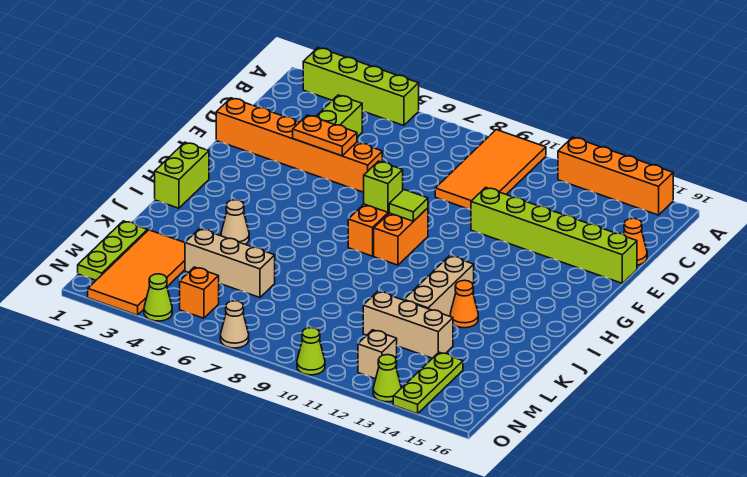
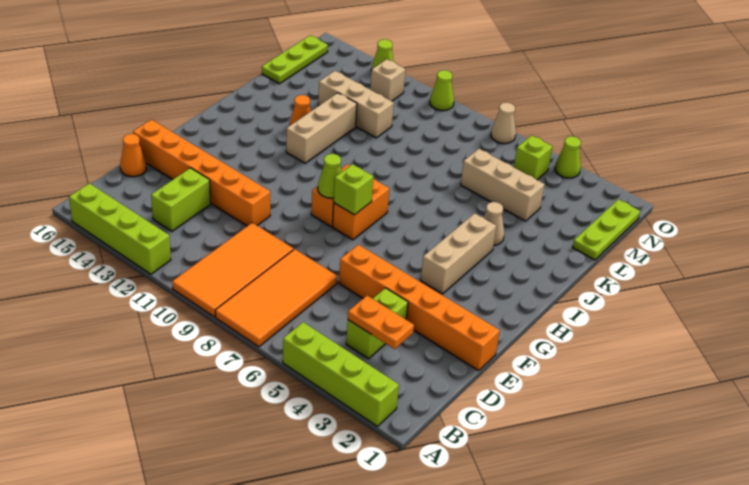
orange brick A12:A15 level 1 -> lime brick A12:A15 level 1
orange plate E4:E5 level 2 -> orange plate C3:C4 level 2
lime brick E11:E16 level 1 -> orange brick E11:E16 level 1
none -> tan brick G4:I4 level 1
lime tile G9 level 2 -> lime cone G9 level 2
lime brick H1:I1 level 1 -> lime brick C13:D13 level 1
orange tile L2:O3 level 1 -> orange tile A7:D8 level 1
lime plate M14:O14 level 1 -> lime plate L16:N16 level 1
orange brick N5 level 1 -> lime brick N5 level 1

